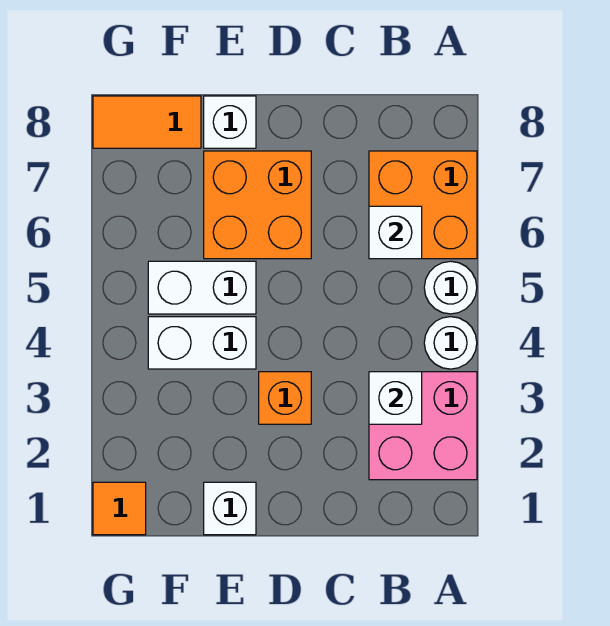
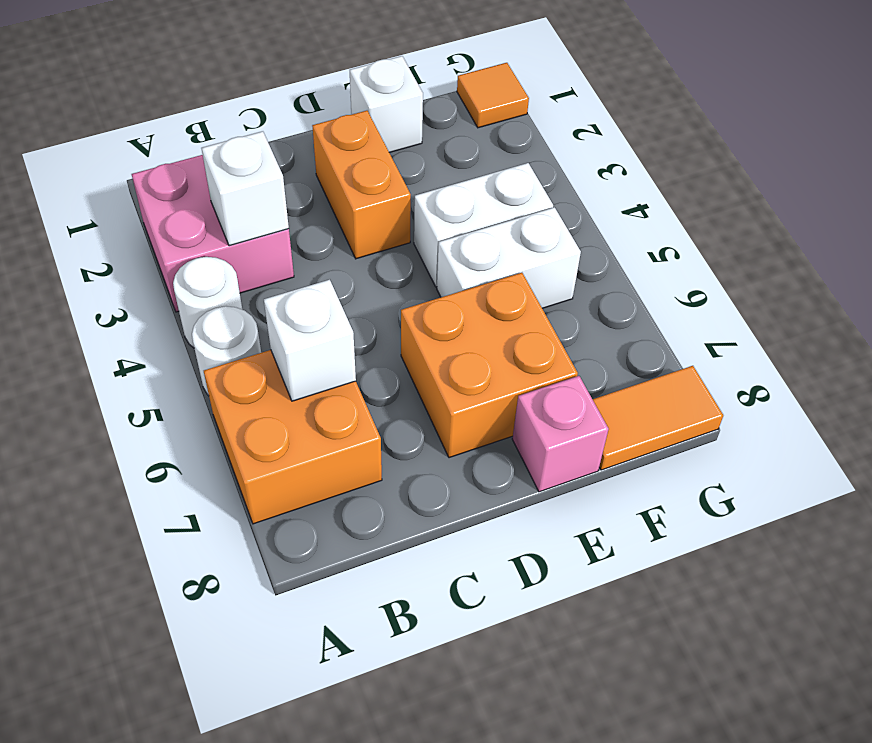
orange brick D3 level 1 -> orange brick D2:D3 level 1
white brick E8 level 1 -> pink brick E8 level 1

